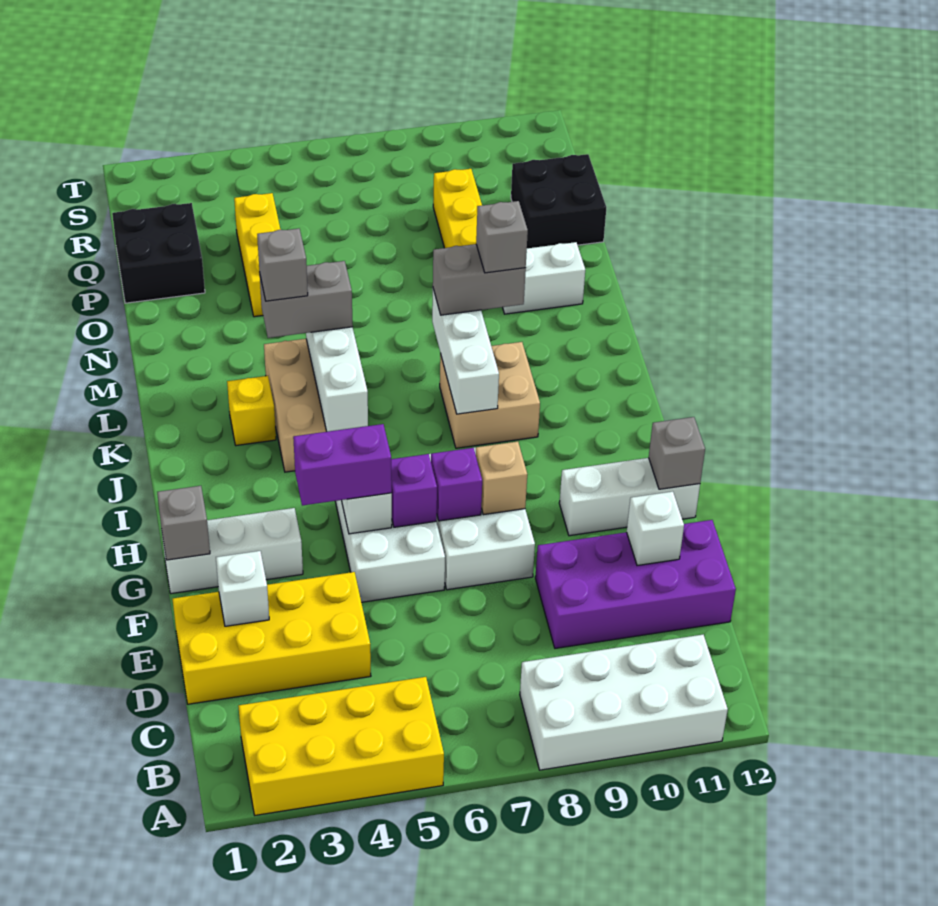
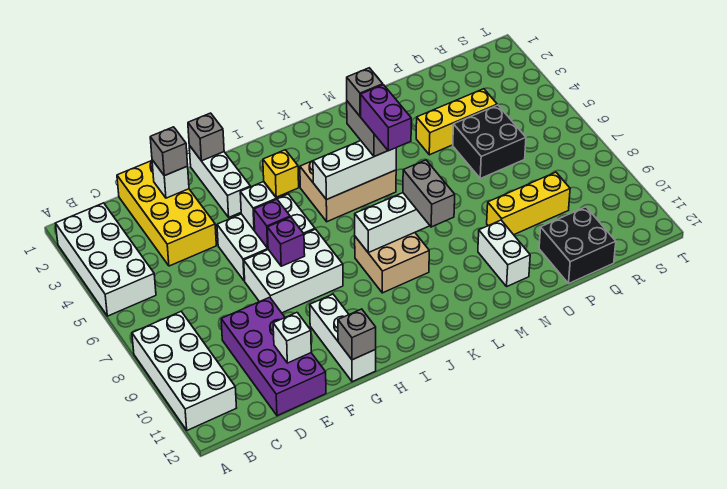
yellow brick A2:B5 level 1 -> white brick A2:B5 level 1
purple brick G4:G5 level 3 -> purple brick L5:L6 level 4
tan brick G8 level 2 -> none
yellow brick K3 level 1 -> yellow brick I3 level 1
grey brick L9 level 4 -> grey brick E2 level 3
black brick P1:Q2 level 1 -> black brick P5:Q6 level 1

